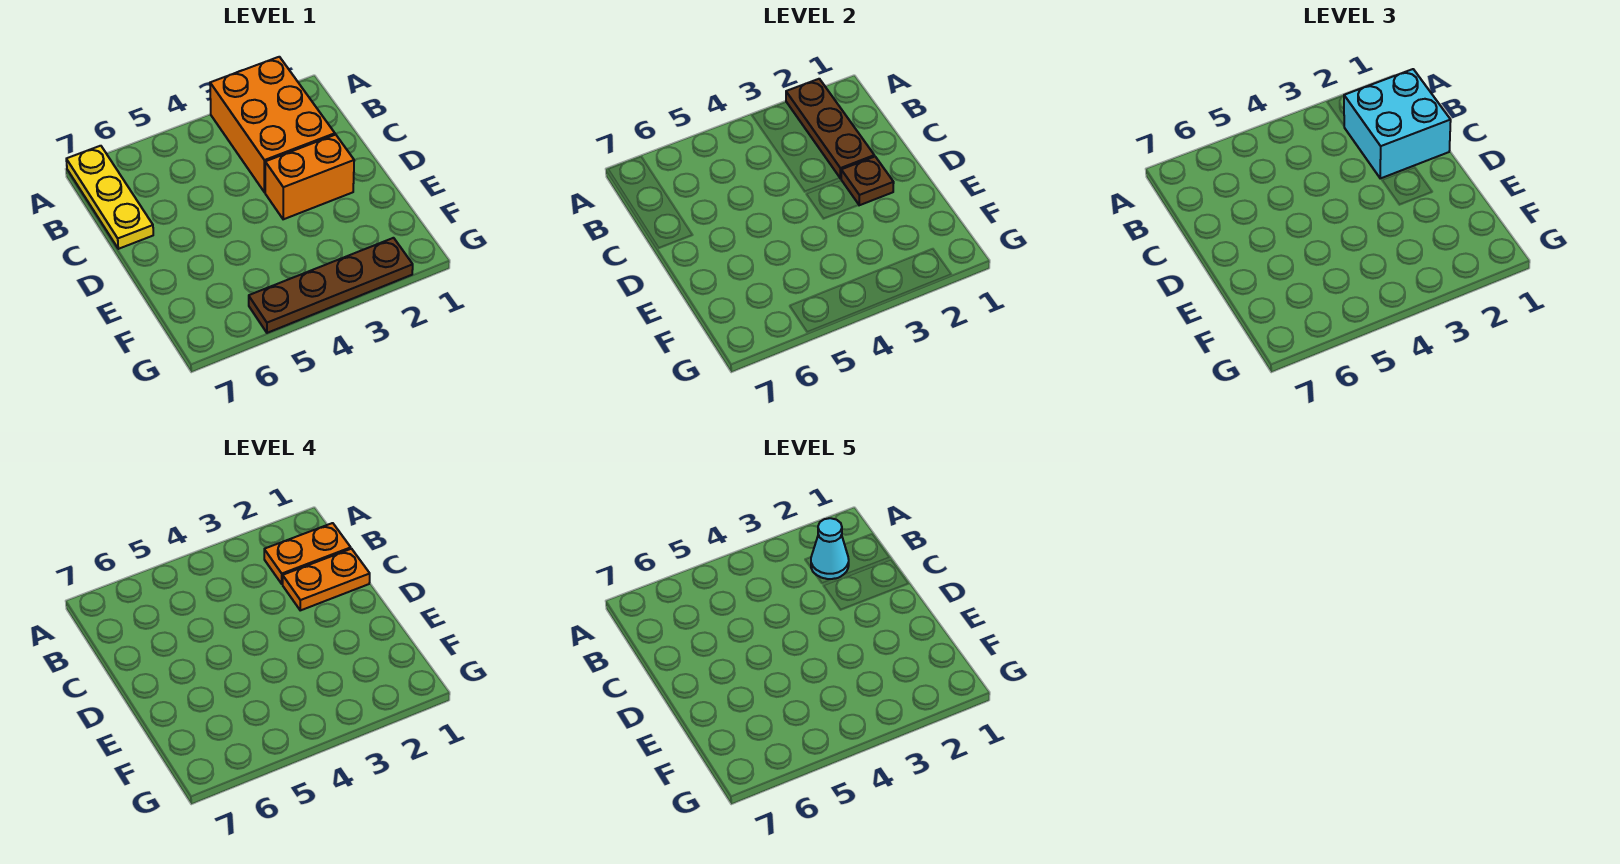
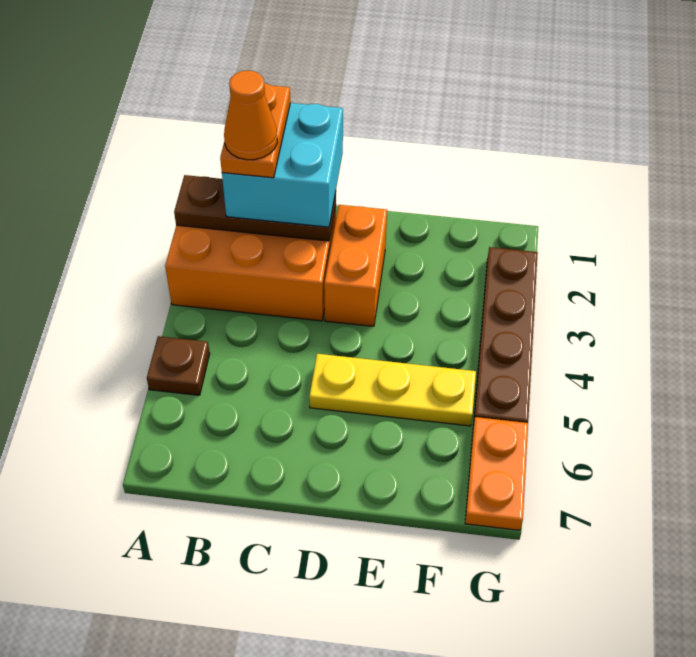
yellow plate A7:C7 level 1 -> yellow plate D5:F5 level 1
cyan cone B2 level 5 -> orange cone B2 level 5
orange plate C1:C2 level 4 -> orange plate G6:G7 level 1
brown plate D2 level 2 -> brown plate A5 level 1

